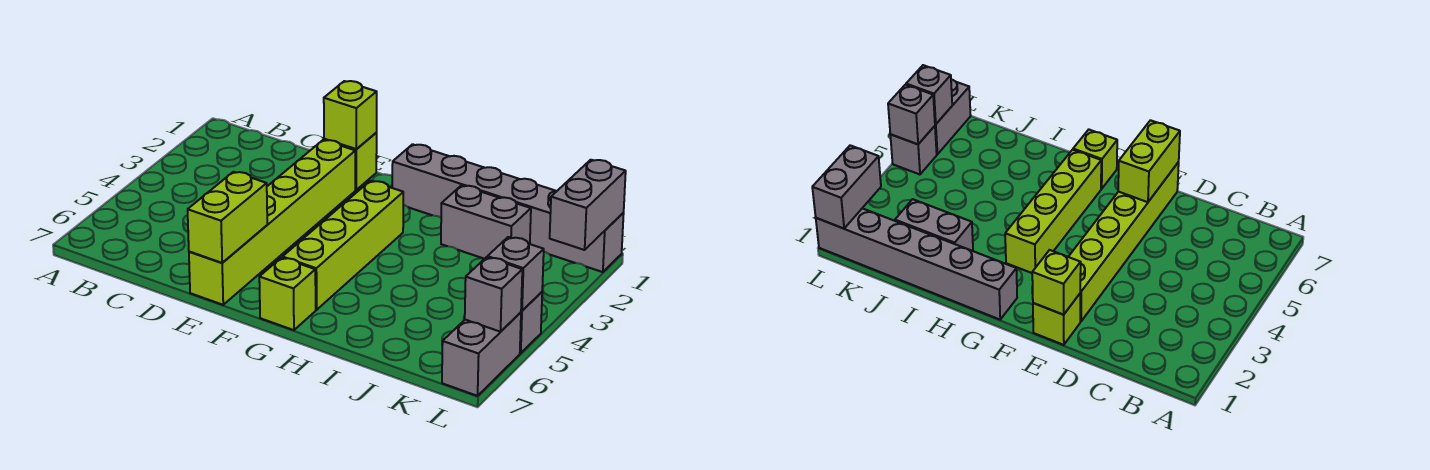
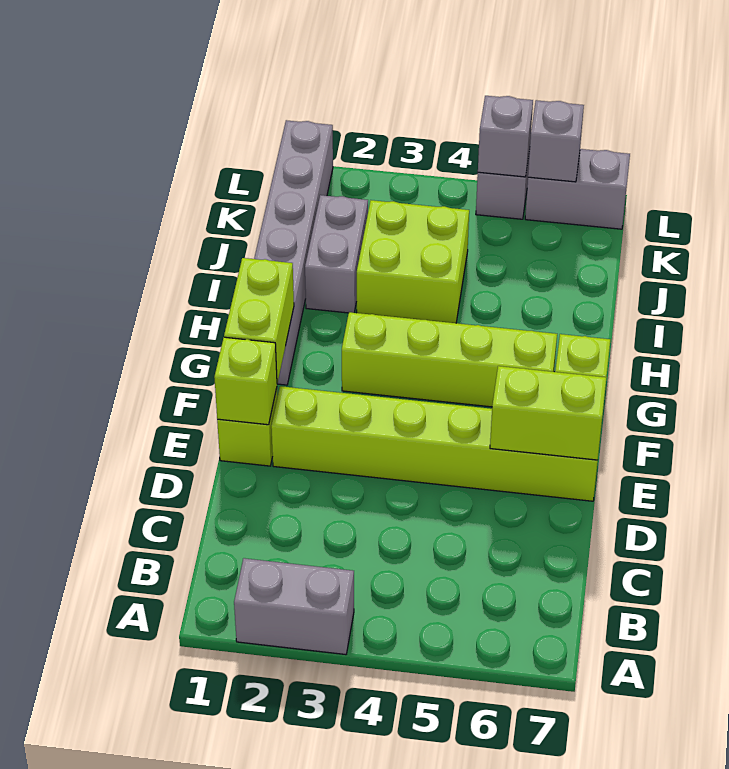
none -> lime brick F1:G1 level 2
none -> lime brick I3:J4 level 1
grey brick L1:L2 level 2 -> grey brick A2:A3 level 1

